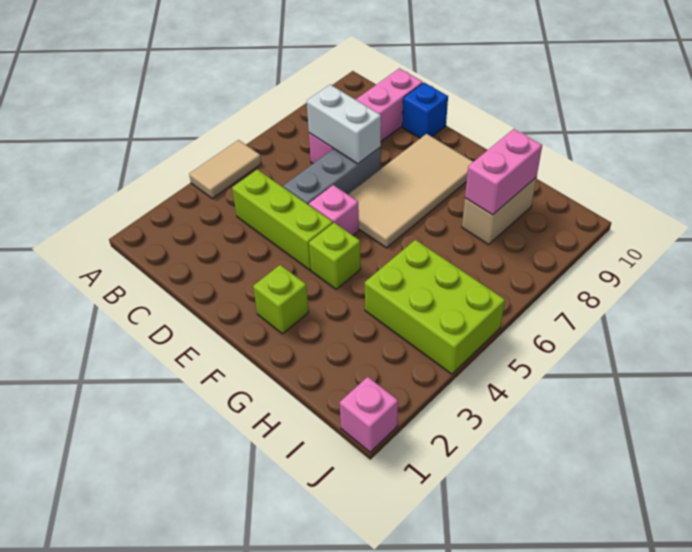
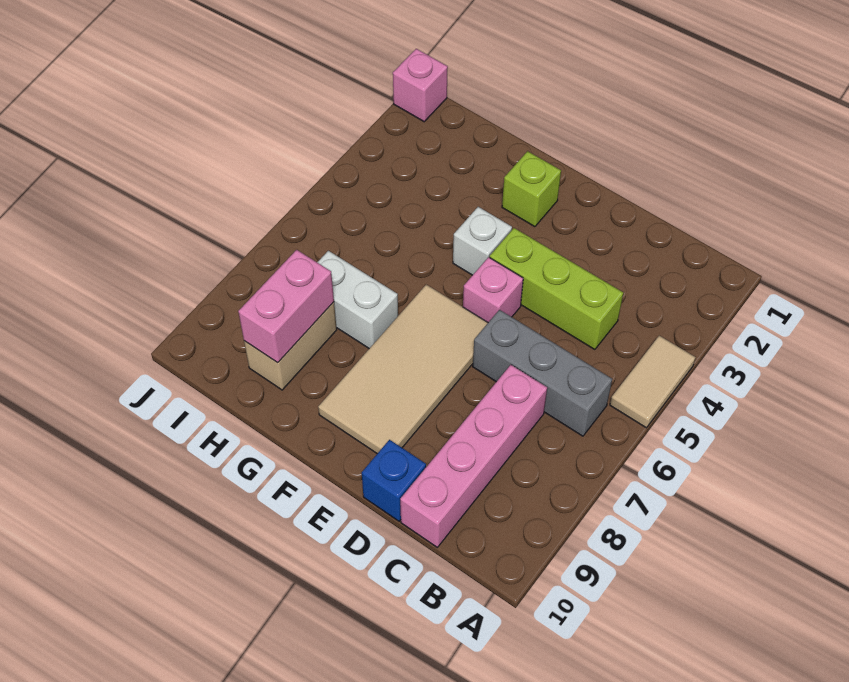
white brick C7:D7 level 2 -> white brick G7:H7 level 1
grey brick D5:D7 level 1 -> grey brick B6:D6 level 1
lime brick F4 level 1 -> white brick F4 level 1
lime brick H4:J5 level 1 -> none

